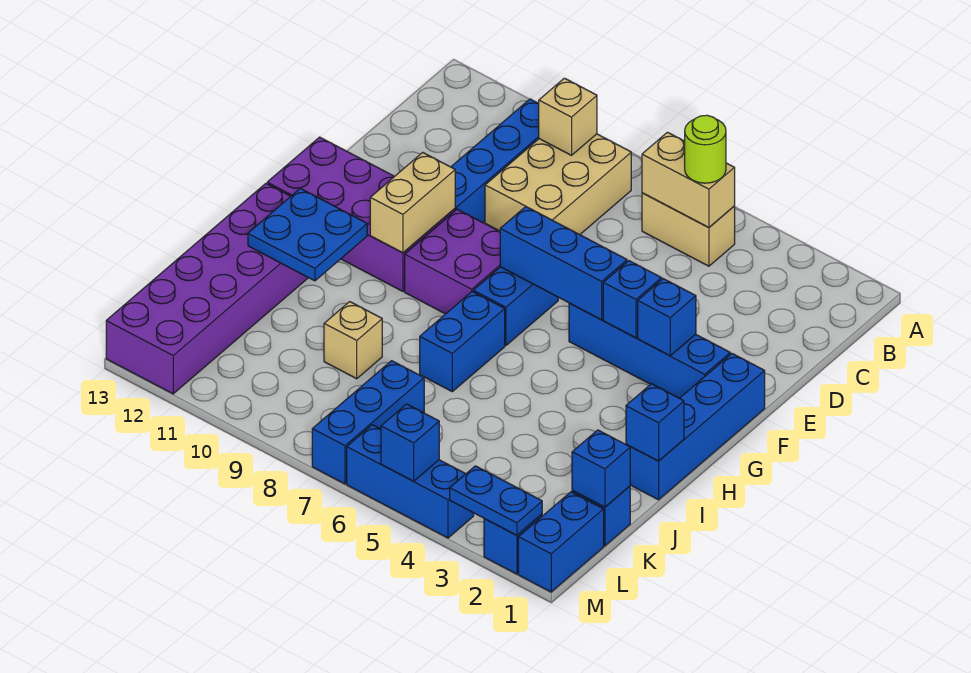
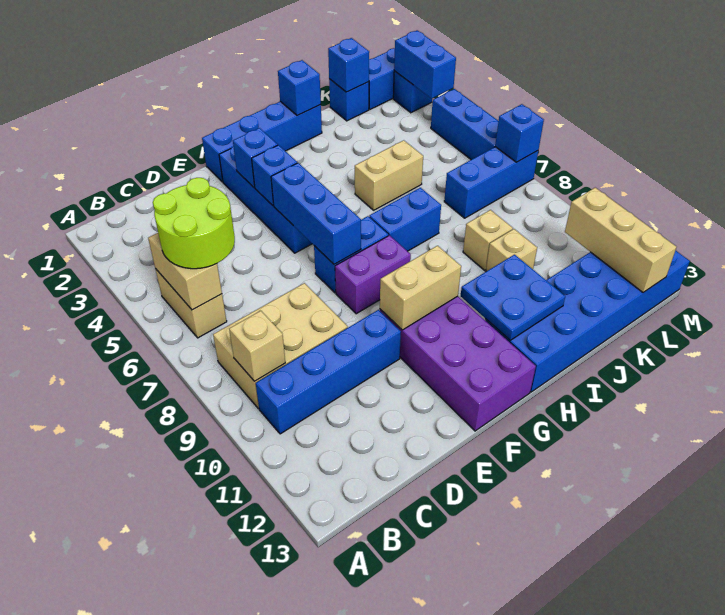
lime round brick B5 level 3 -> lime round brick B5:C6 level 3
purple brick F8:G9 level 1 -> purple brick F8:G8 level 1
purple brick H12:M13 level 1 -> blue brick H12:M13 level 1
none -> tan brick I5:J5 level 1
none -> tan brick J10 level 1
none -> tan brick L11:L13 level 2
blue plate M2:M3 level 2 -> blue brick M2:M3 level 2
blue brick M5 level 2 -> blue brick M7 level 2

